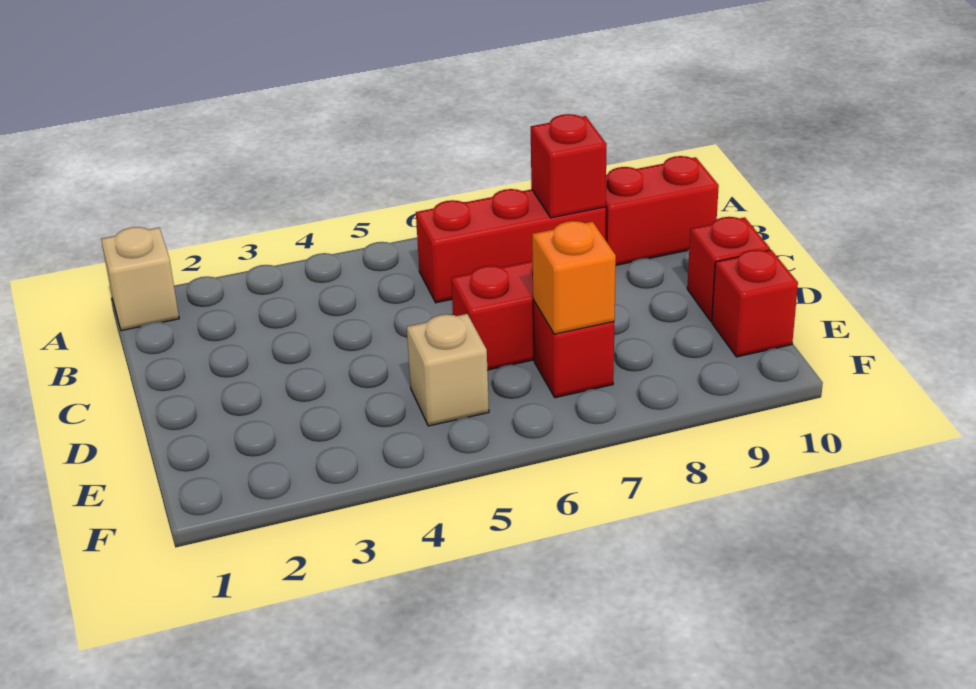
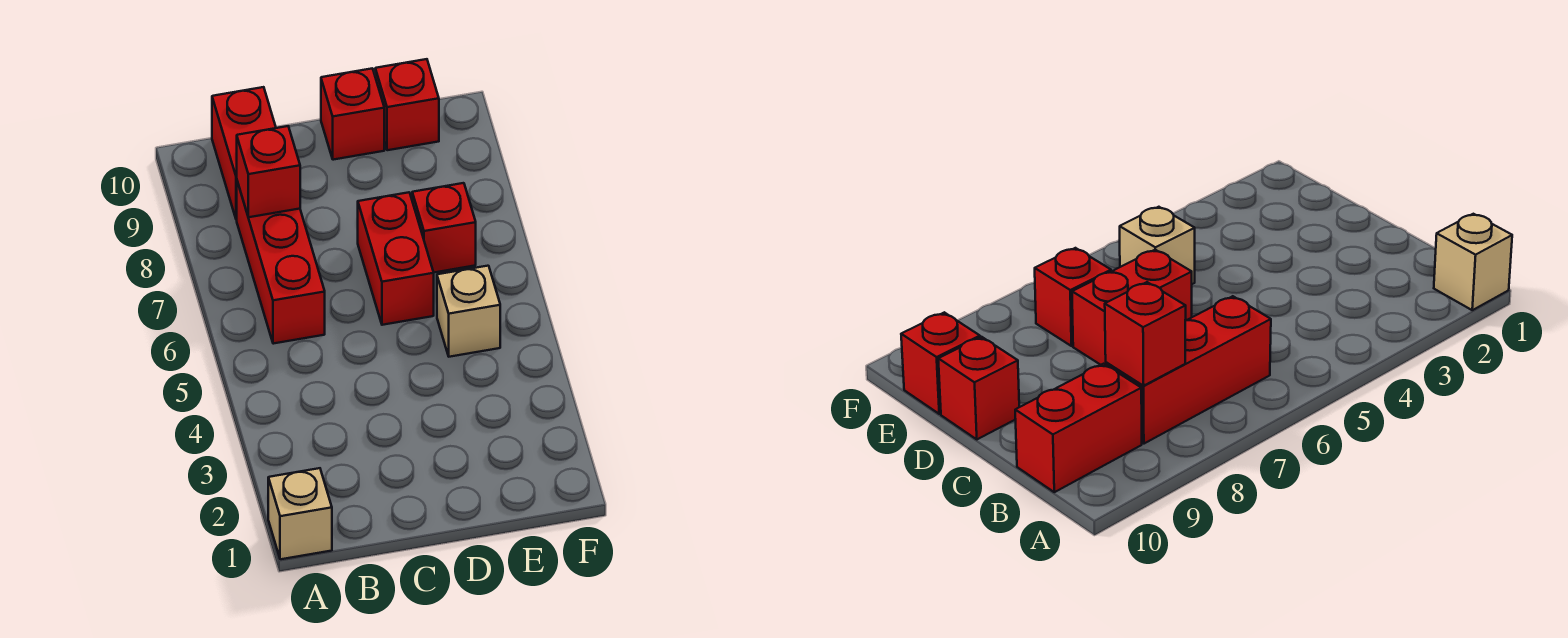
orange brick E7 level 2 -> none

